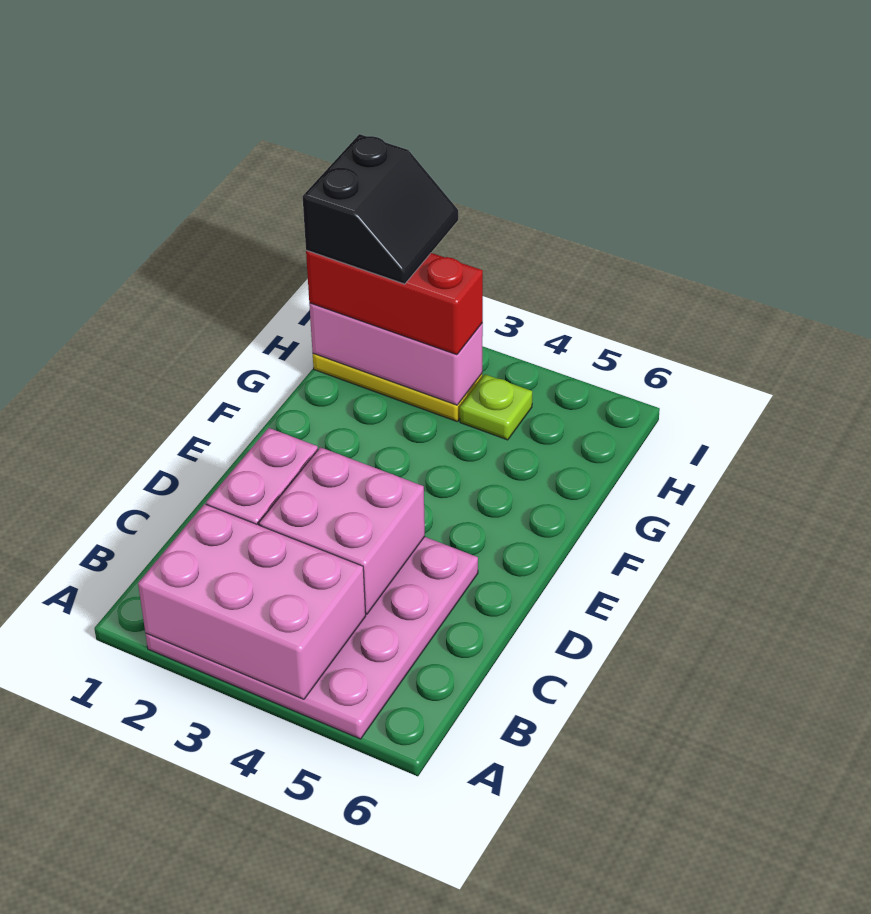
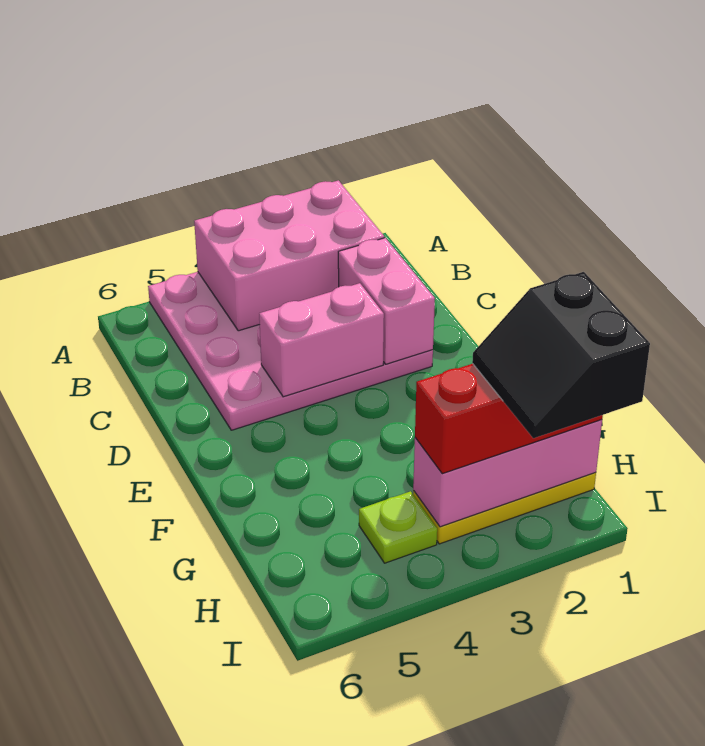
pink brick C3:D4 level 2 -> pink brick D3:D4 level 2

